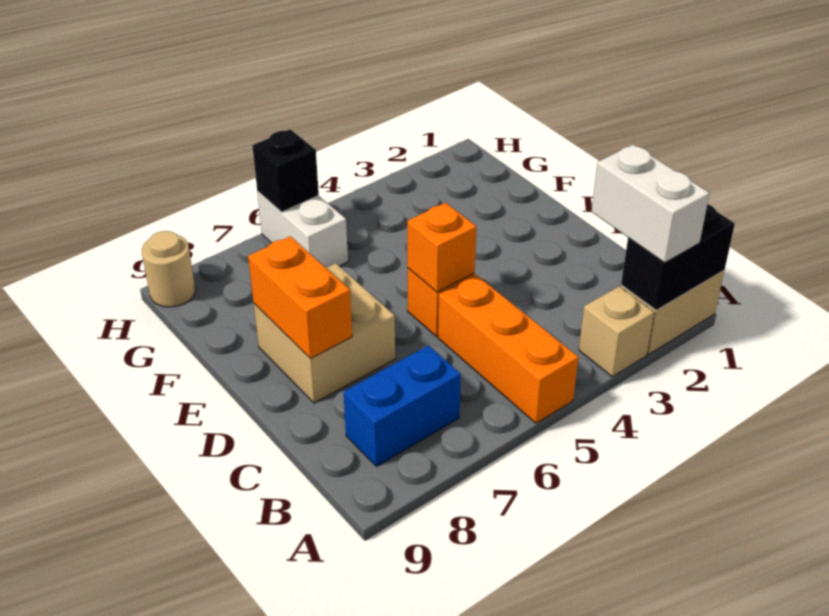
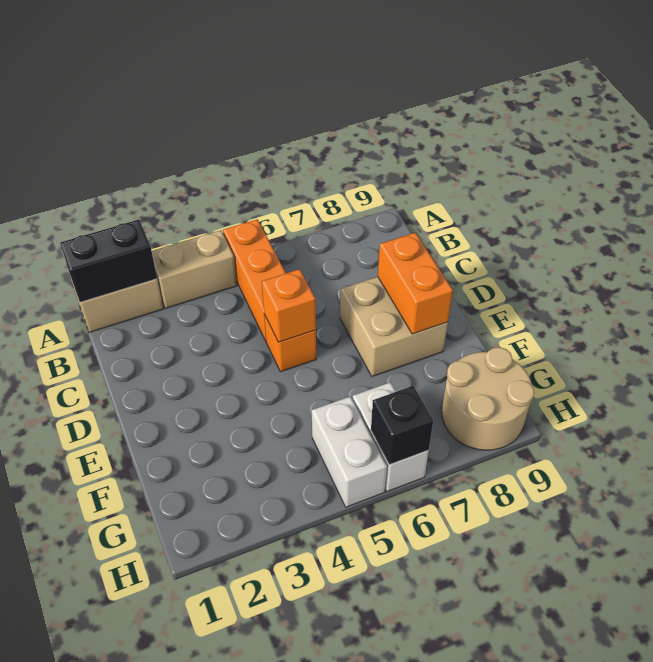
white brick A2:B2 level 3 -> white brick G5:H5 level 1
tan brick A3 level 1 -> tan brick A3:A4 level 1
blue brick B7:B8 level 1 -> none
tan round brick H9 level 1 -> tan round brick G8:H9 level 1

